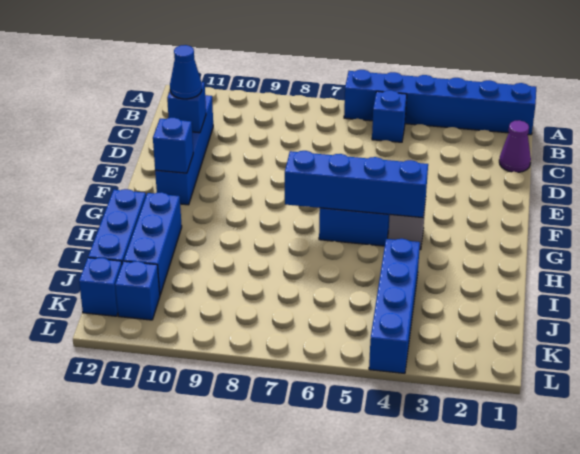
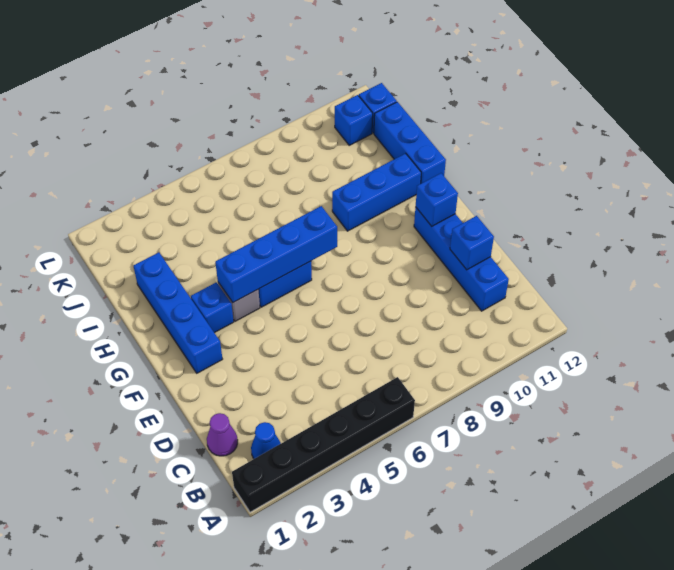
blue brick A1:A6 level 1 -> black brick A1:A6 level 1
blue brick B5 level 1 -> blue brick G3 level 1
blue cone D11 level 3 -> blue cone B2 level 1
blue brick H11:J11 level 1 -> blue brick H9:H11 level 1
blue brick I4:L4 level 1 -> blue brick F2:I2 level 1

